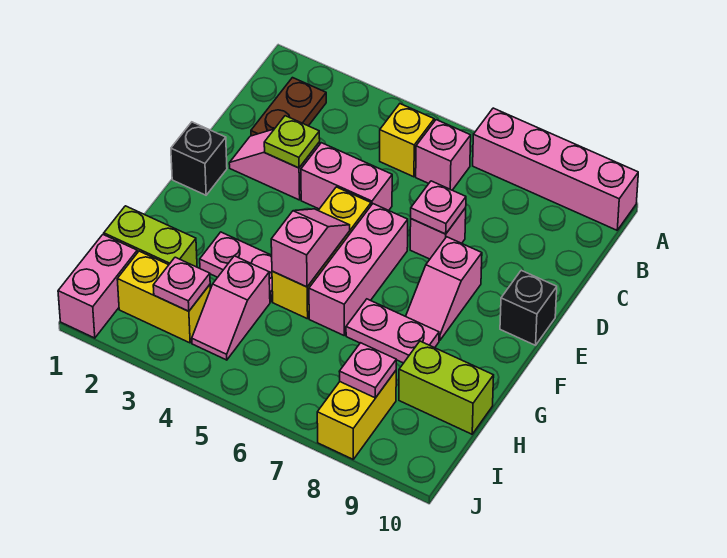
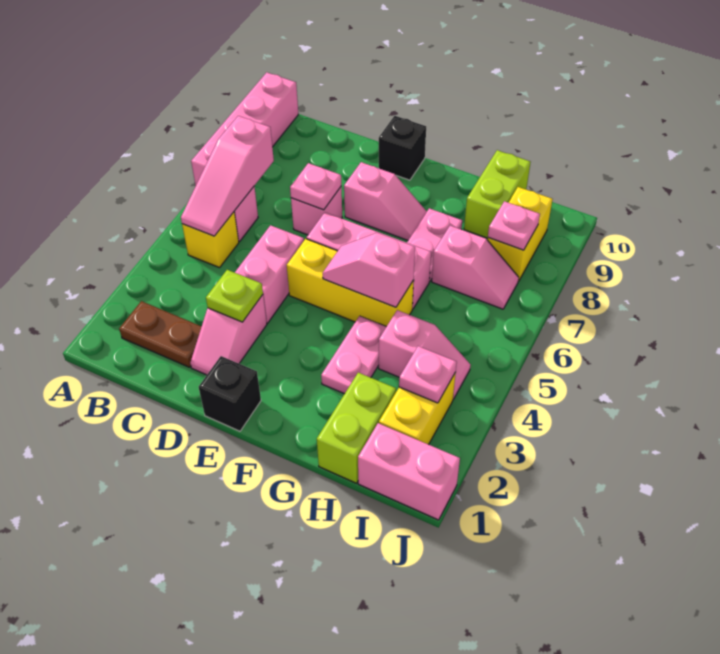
none -> pink slope B5:B7 level 2 top 7
none -> pink slope H7:I7 level 1 top H
yellow brick I8:J8 level 1 -> yellow brick I8:I9 level 1

